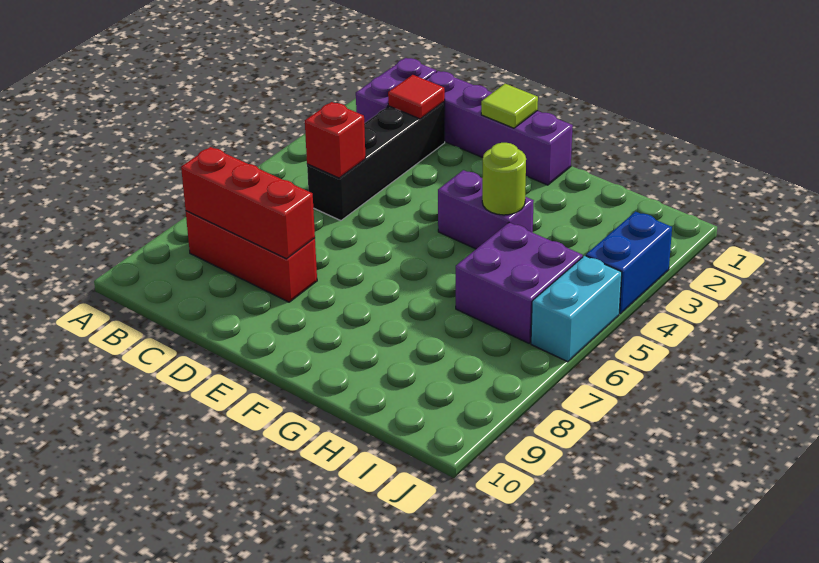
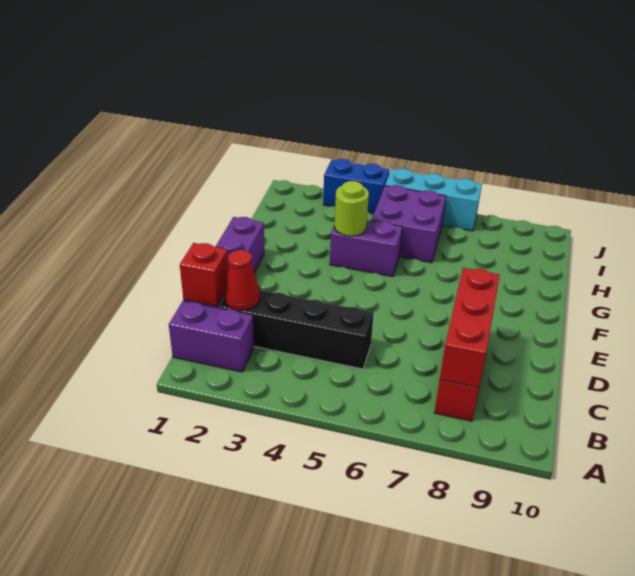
red tile C2 level 2 -> red cone C2 level 2
red brick C5 level 2 -> red brick C1 level 2
lime tile E1 level 2 -> none
purple brick F4:G4 level 1 -> purple brick G4:G5 level 1
cyan brick J5:J6 level 1 -> cyan brick J5:J7 level 1

